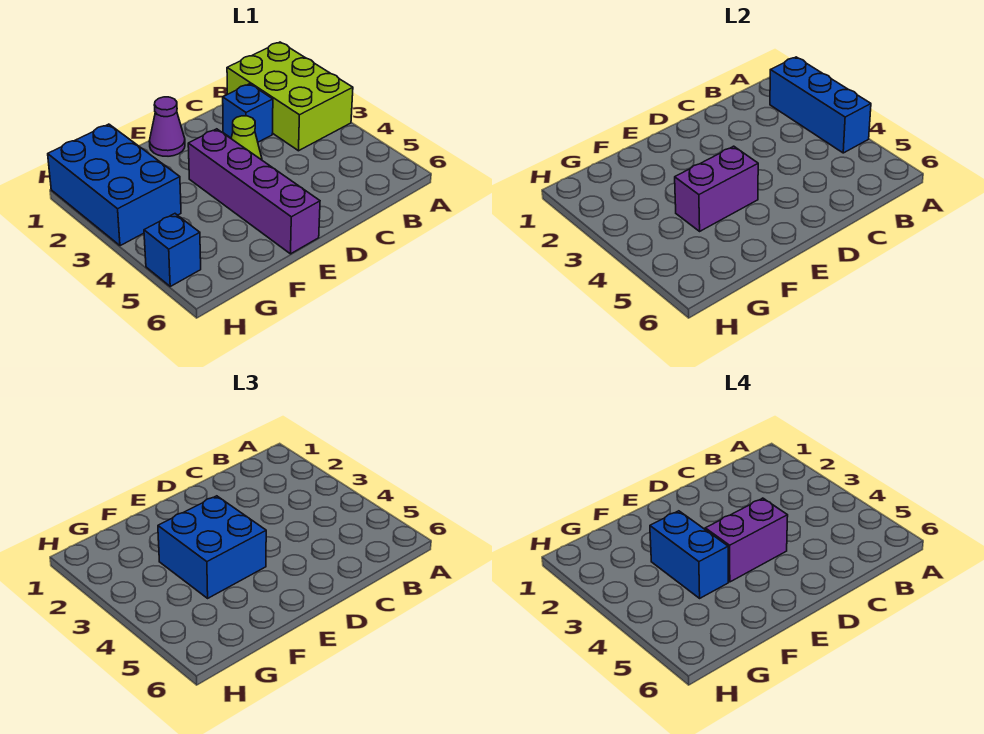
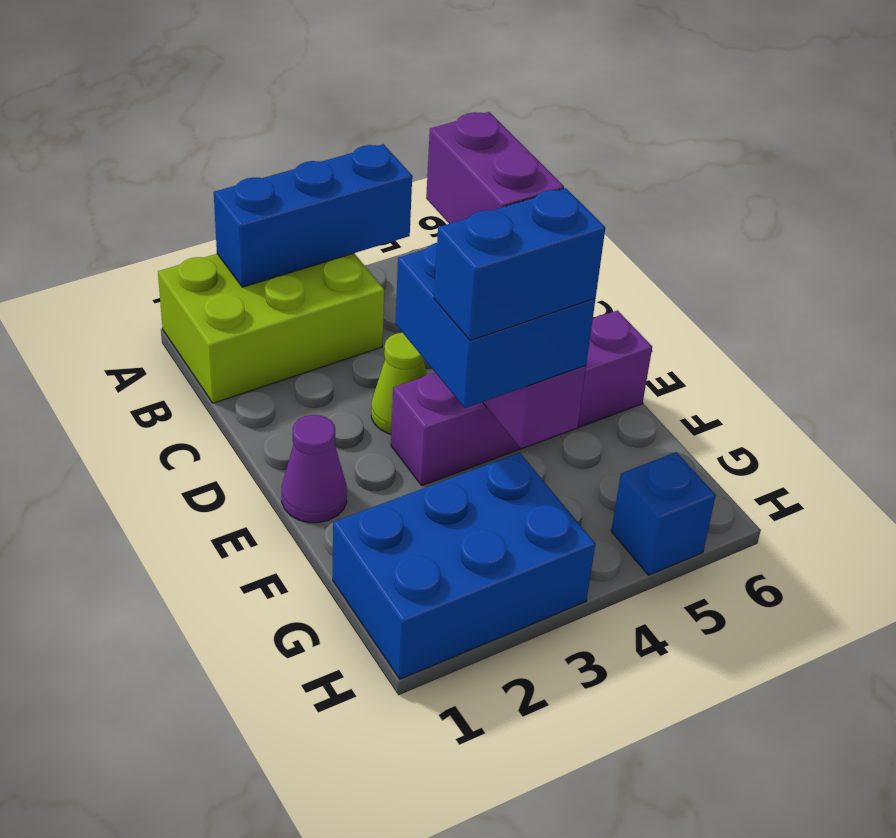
blue brick C2 level 1 -> none

